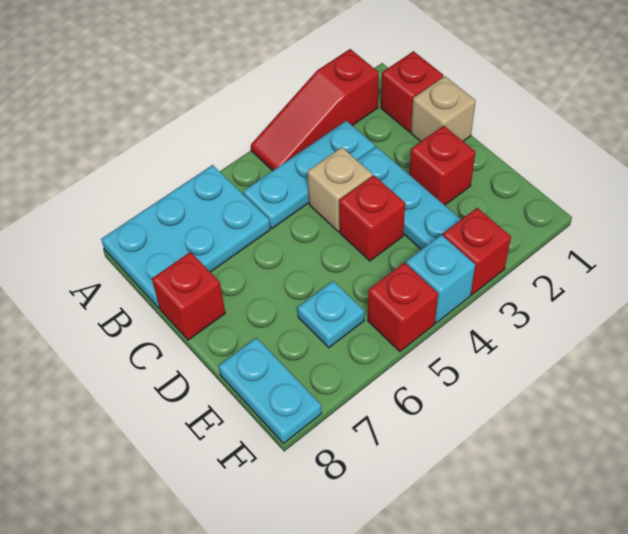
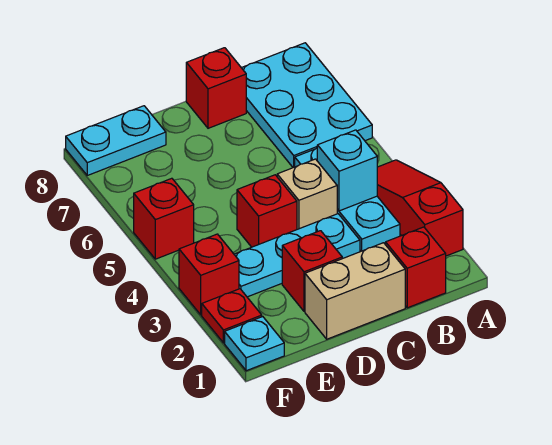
tan brick C1 level 1 -> tan brick C1:D1 level 1
cyan plate E6 level 1 -> cyan plate F1 level 1
none -> red plate F2 level 1
cyan brick F4 level 1 -> cyan brick B4 level 2

